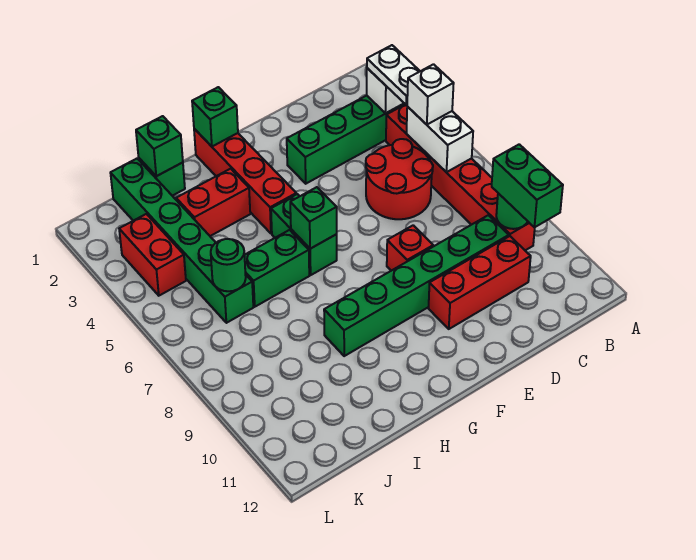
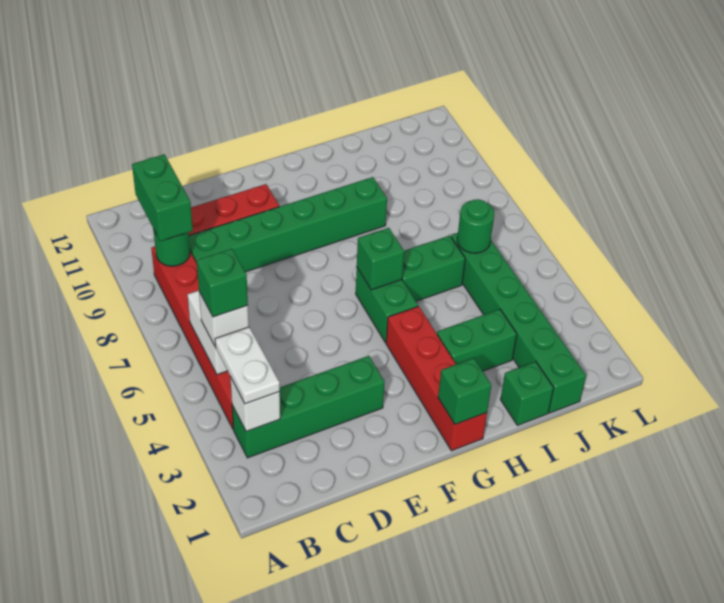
red round brick C5:D6 level 1 -> none
red brick E8 level 1 -> none
red brick H3:I3 level 1 -> green brick H3:I3 level 1
green brick I1 level 2 -> green brick B5 level 4
red brick K3:K4 level 1 -> none

